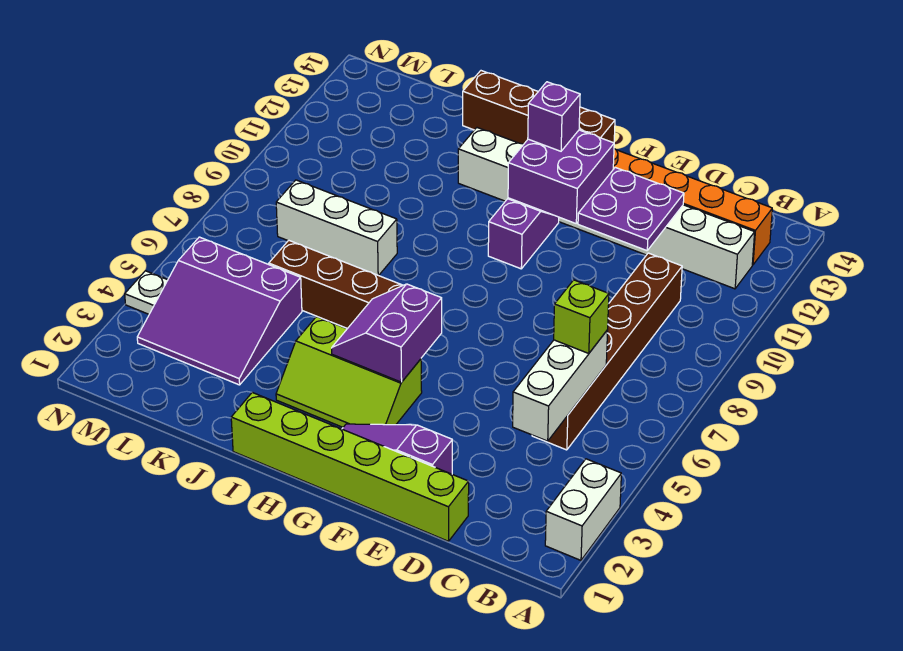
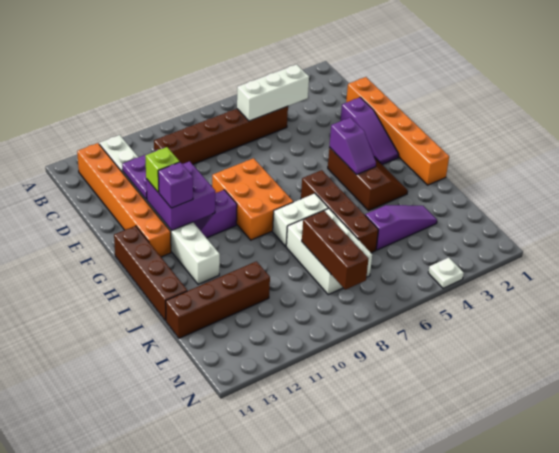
white brick A2:A3 level 1 -> white brick I7:I8 level 1
lime brick C6 level 3 -> lime brick F12 level 3
lime brick D1:I1 level 1 -> orange brick D1:I1 level 1
none -> orange brick F8:H9 level 1
lime slope G3:I4 level 1 top 4 -> brown slope G3:I4 level 1 top 4
purple slope G4:H5 level 2 top G -> purple slope G4:H4 level 2 top G
white brick J8:L8 level 1 -> white brick J7:L8 level 1
purple slope K3:M5 level 1 top 5 -> purple slope K3:K5 level 1 top 5
none -> brown brick K8:M8 level 2
none -> brown brick K11:K14 level 1

